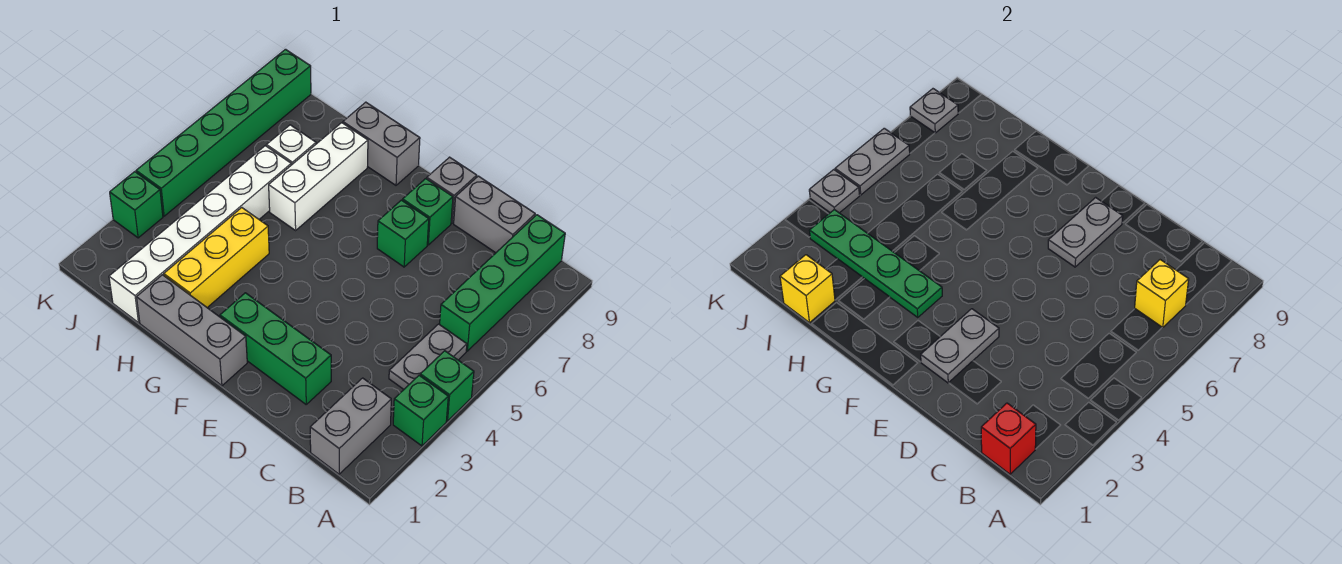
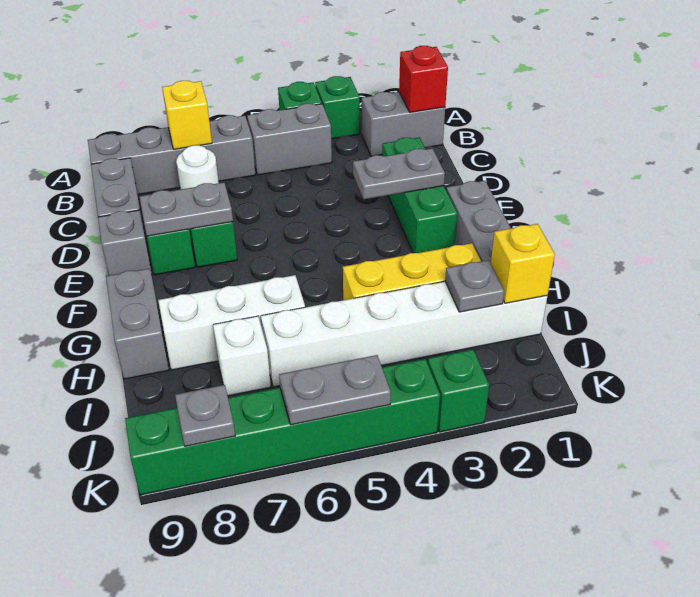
grey plate B4:B5 level 1 -> grey brick B4:B5 level 1
green brick B6:B9 level 1 -> grey brick B6:B9 level 1
none -> white round brick C7 level 1
green plate G3:J3 level 2 -> none
grey plate K4 level 2 -> grey plate I2 level 2

